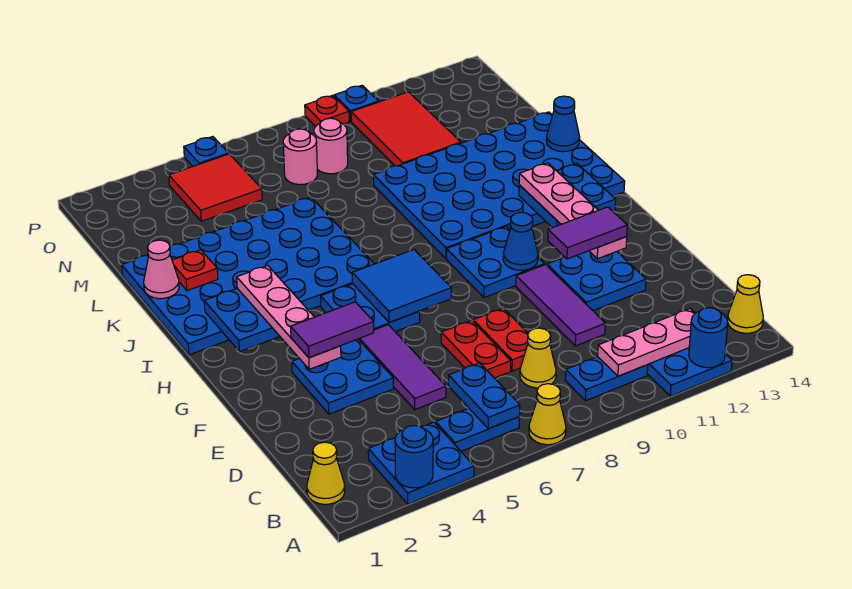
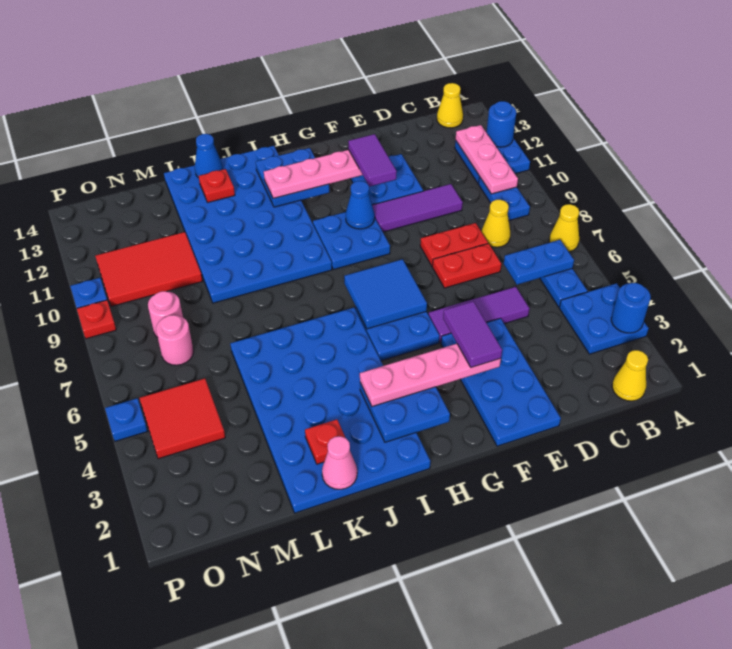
blue plate E3:F4 level 1 -> blue plate E1:F4 level 1
none -> red plate K13 level 2

